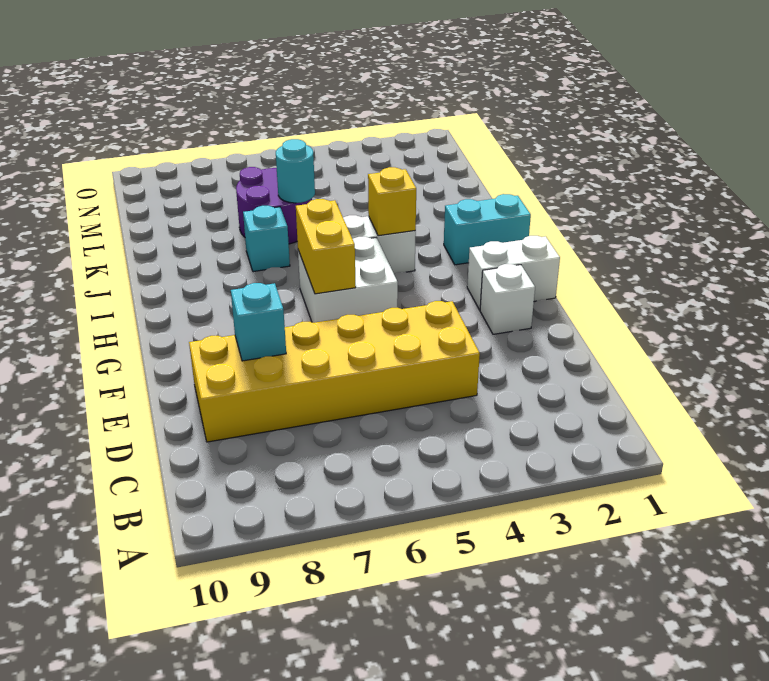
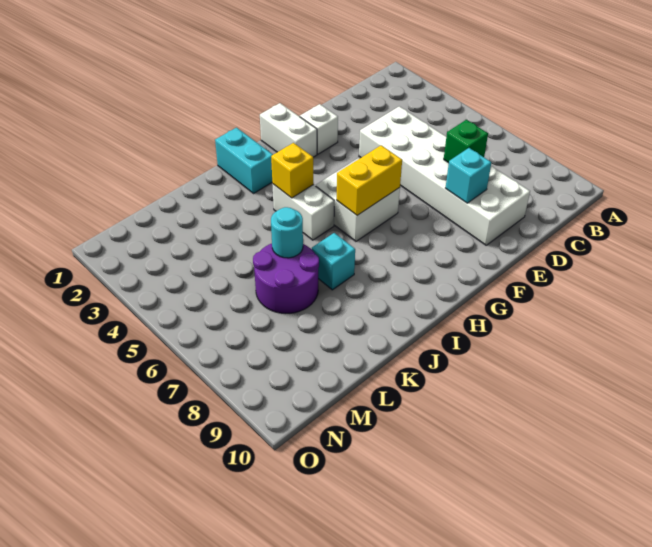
yellow brick D4:E9 level 1 -> white brick D4:E9 level 1
none -> green brick D7 level 2

